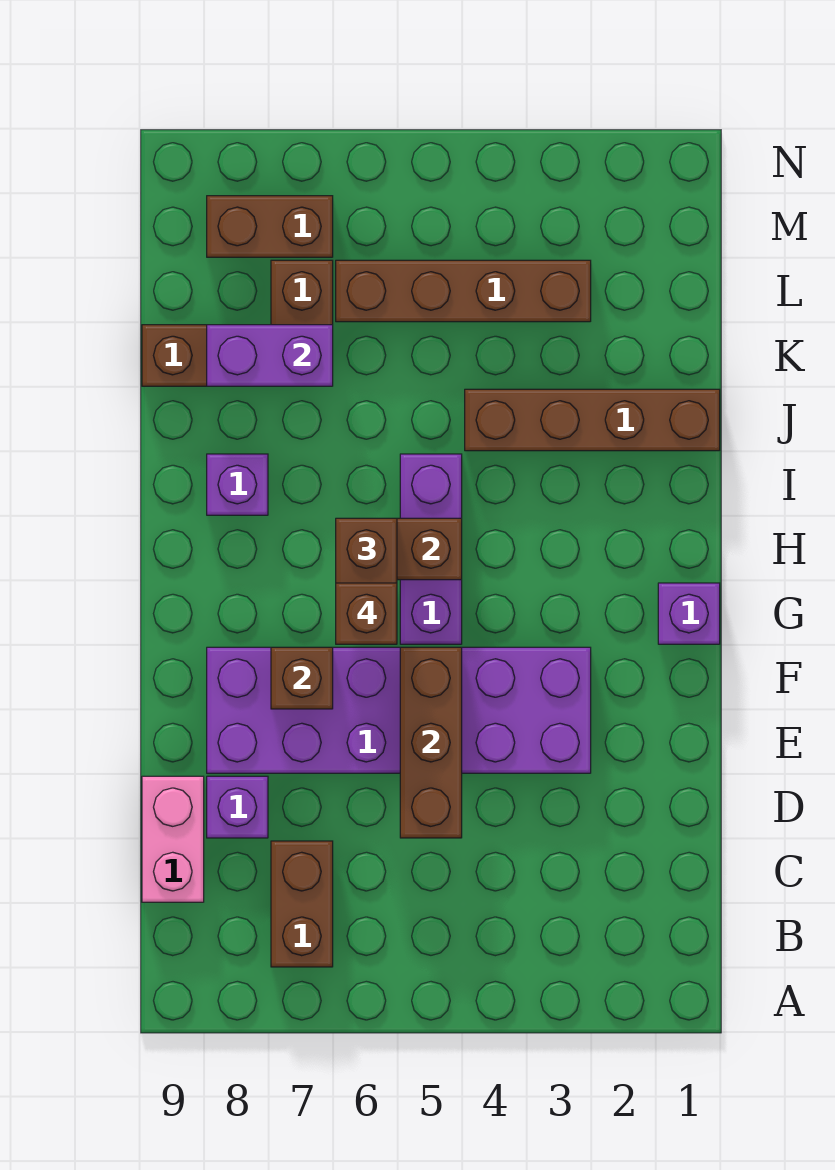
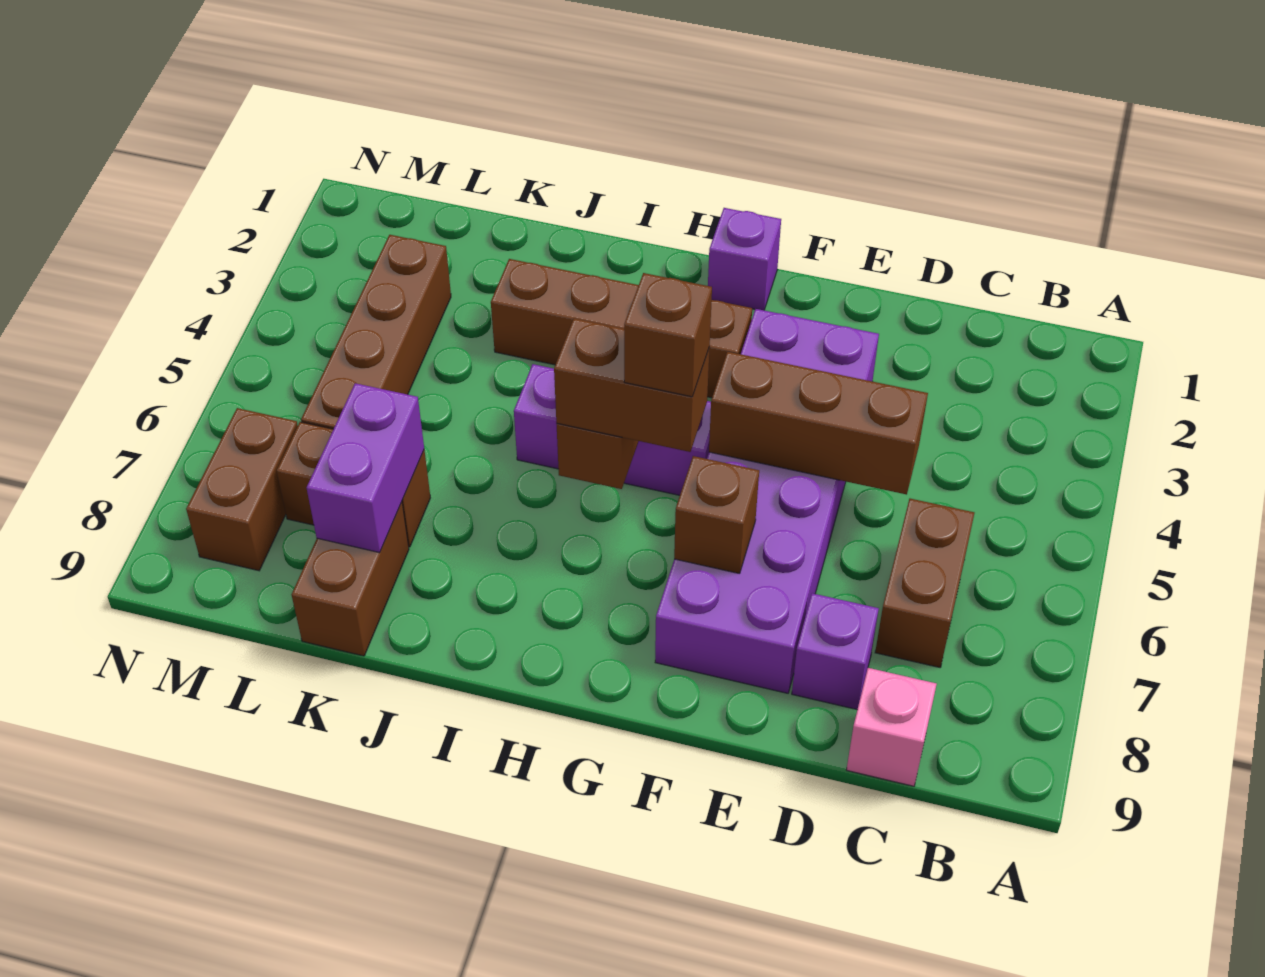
brown brick B7:C7 level 1 -> brown brick C6:C7 level 1
pink brick C9:D9 level 1 -> pink brick C9 level 1
purple brick I8 level 1 -> none
brown brick J1:J4 level 1 -> brown brick G3:J3 level 1

